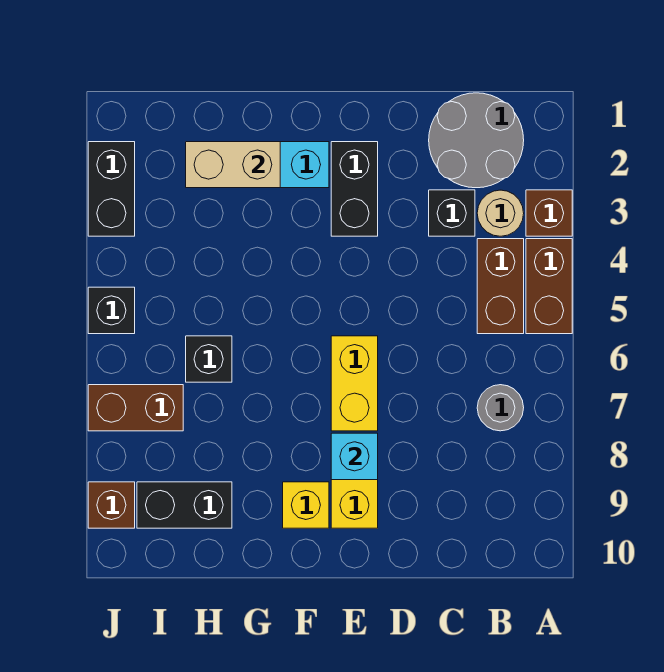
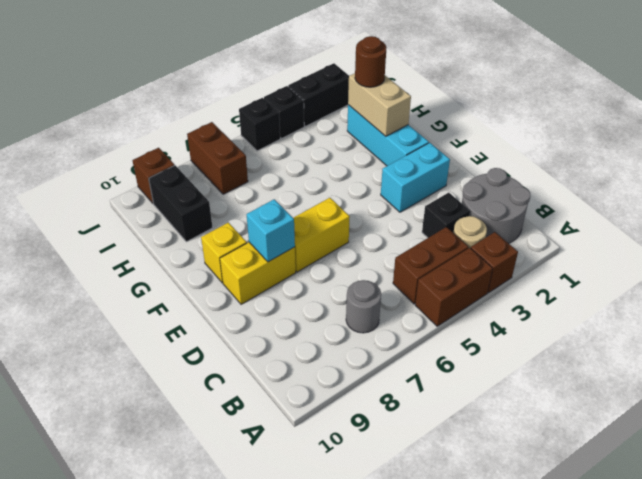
black brick E2:E3 level 1 -> cyan brick E2:E3 level 1
none -> brown round brick H2 level 3
black brick H6 level 1 -> black brick J4 level 1

